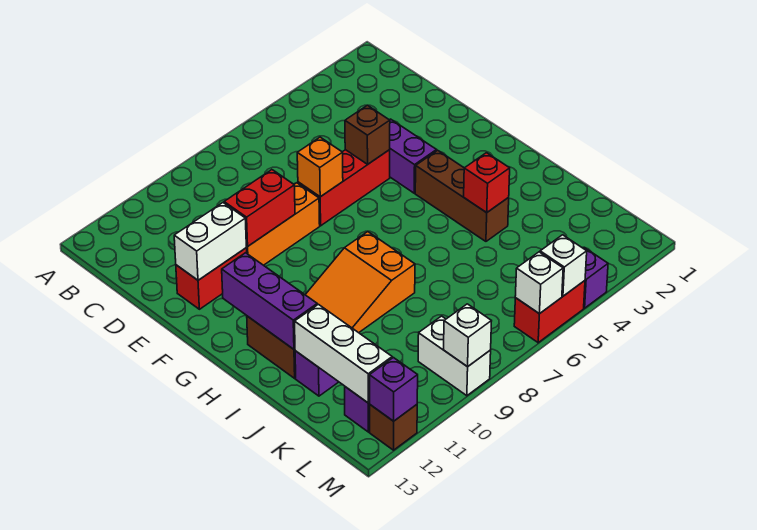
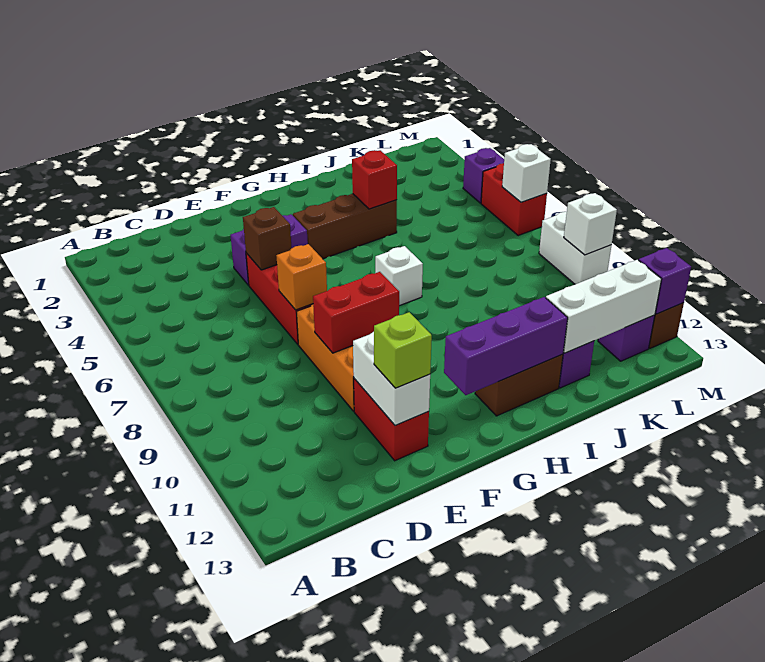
red brick E9:E10 level 2 -> red brick E9:F9 level 2
none -> lime brick E12 level 3
orange slope H8:I10 level 1 top 8 -> none
white brick L9:M9 level 1 -> white brick M8:M9 level 1
white brick M5 level 2 -> white brick H7 level 1

